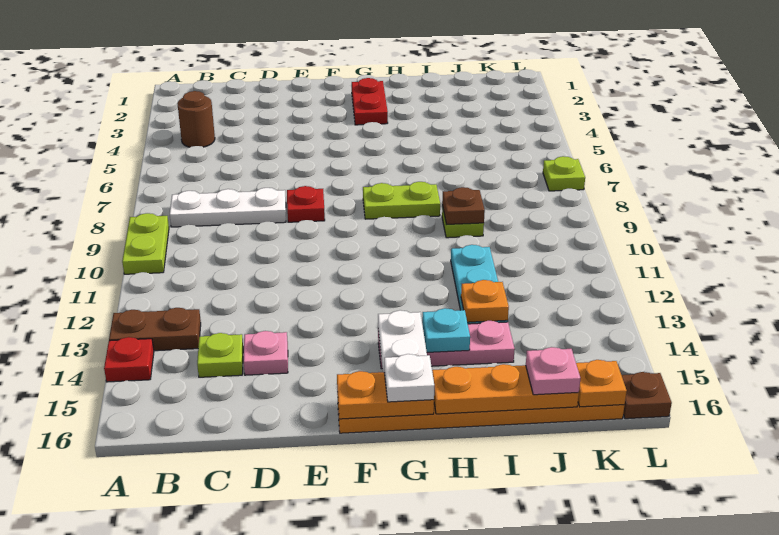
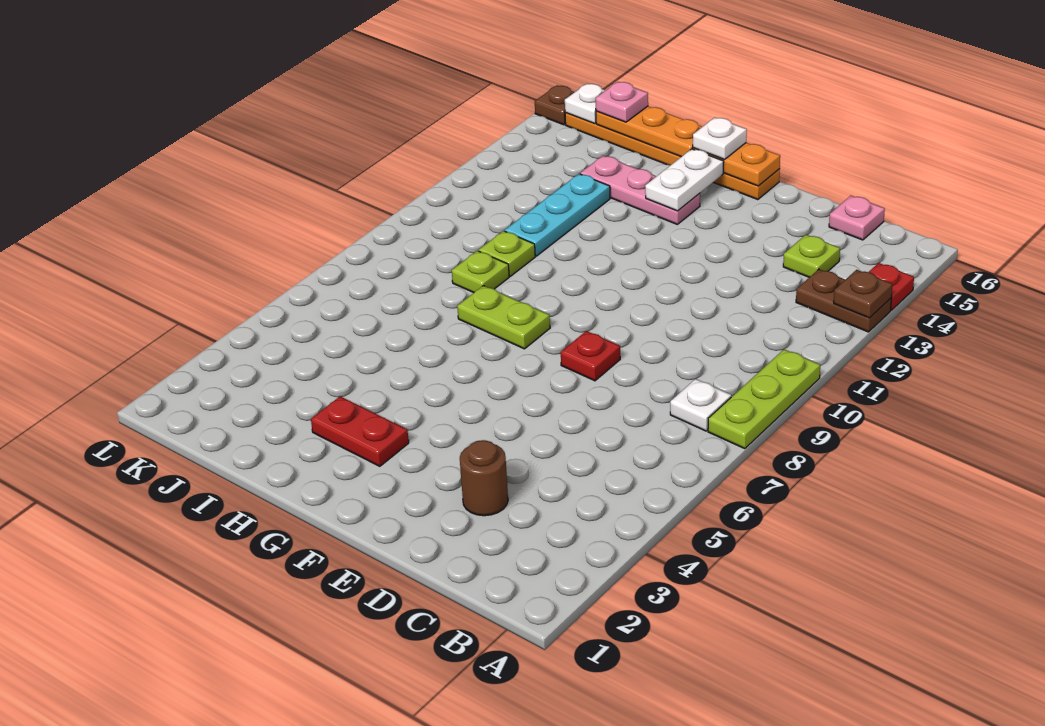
lime plate A9:A10 level 1 -> lime plate A8:A10 level 1
brown round brick B4 level 1 -> brown round brick D3 level 1
white plate B8:D8 level 1 -> white plate B8 level 1
pink plate D14 level 1 -> pink plate C16 level 1
red plate G2:G3 level 1 -> red plate G3:H3 level 1
cyan plate H14 level 2 -> none
brown plate I9 level 2 -> brown plate A13 level 2
orange plate I13 level 2 -> none
orange plate K16 level 2 -> white plate K16 level 2
lime plate L7 level 1 -> lime plate I10 level 1

